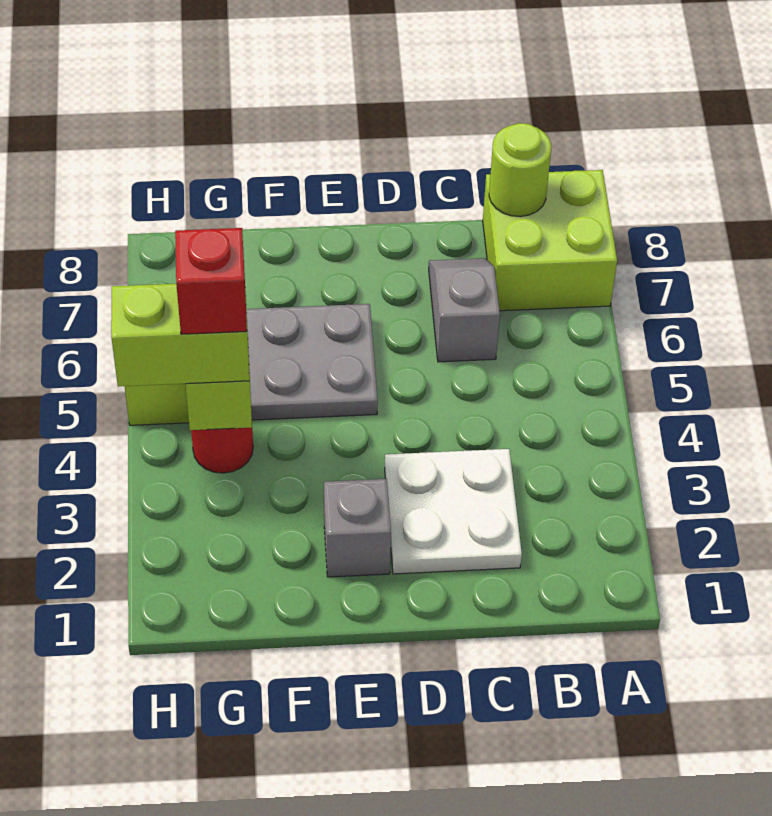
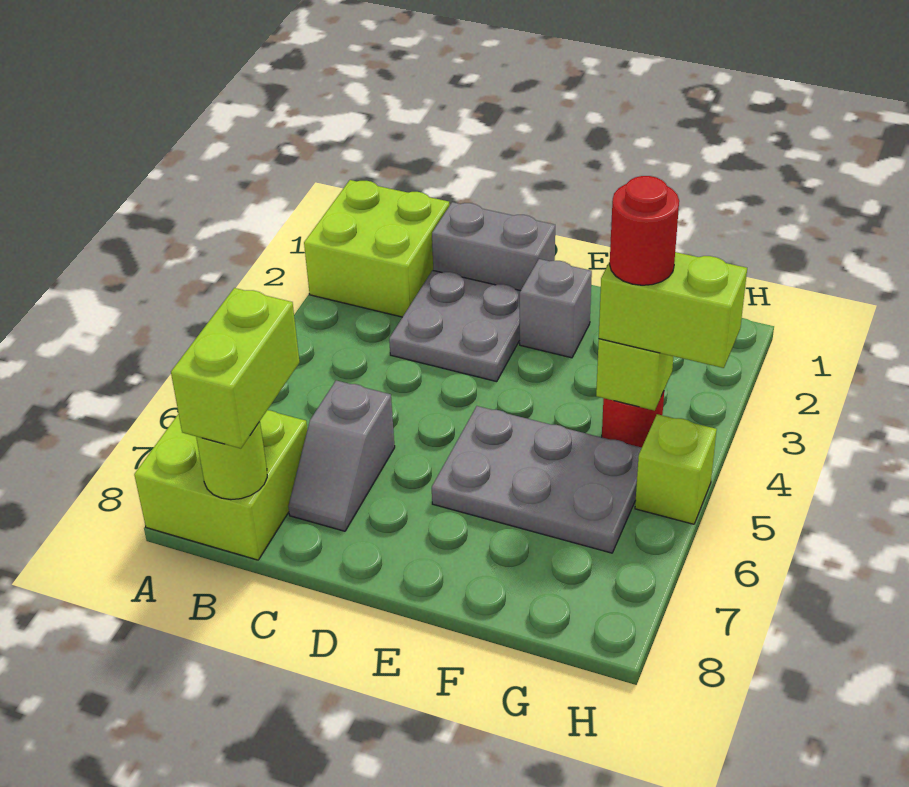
none -> lime brick A1:B2 level 1
none -> lime brick B7:B8 level 3
none -> grey brick C1:D1 level 1
white plate C2:D3 level 1 -> grey plate C2:D3 level 1
red brick G4 level 4 -> red round brick G4 level 4

